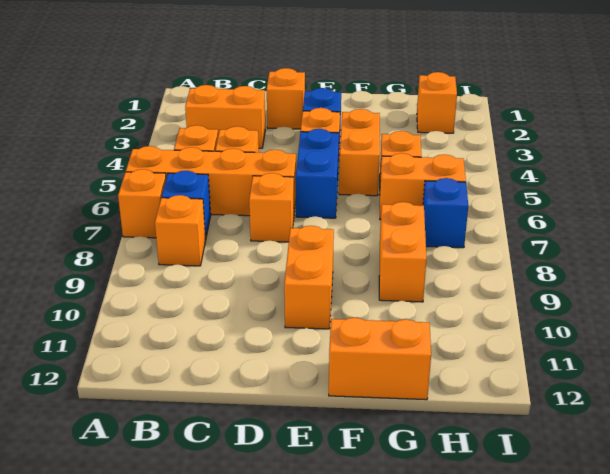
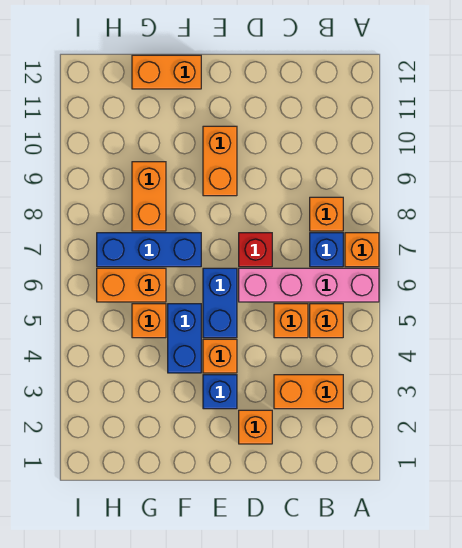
orange brick A6:D6 level 1 -> pink brick A6:D6 level 1
orange brick D7 level 1 -> red brick D7 level 1
orange brick F4:F5 level 1 -> blue brick F4:F5 level 1
orange brick H2 level 1 -> none
blue brick H7 level 1 -> blue brick F7:H7 level 1

